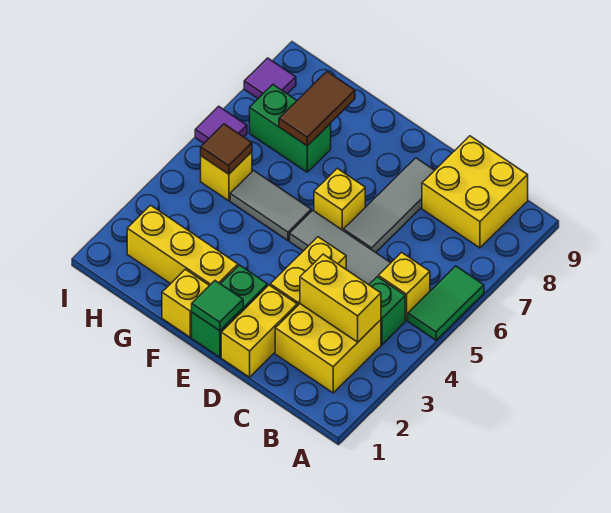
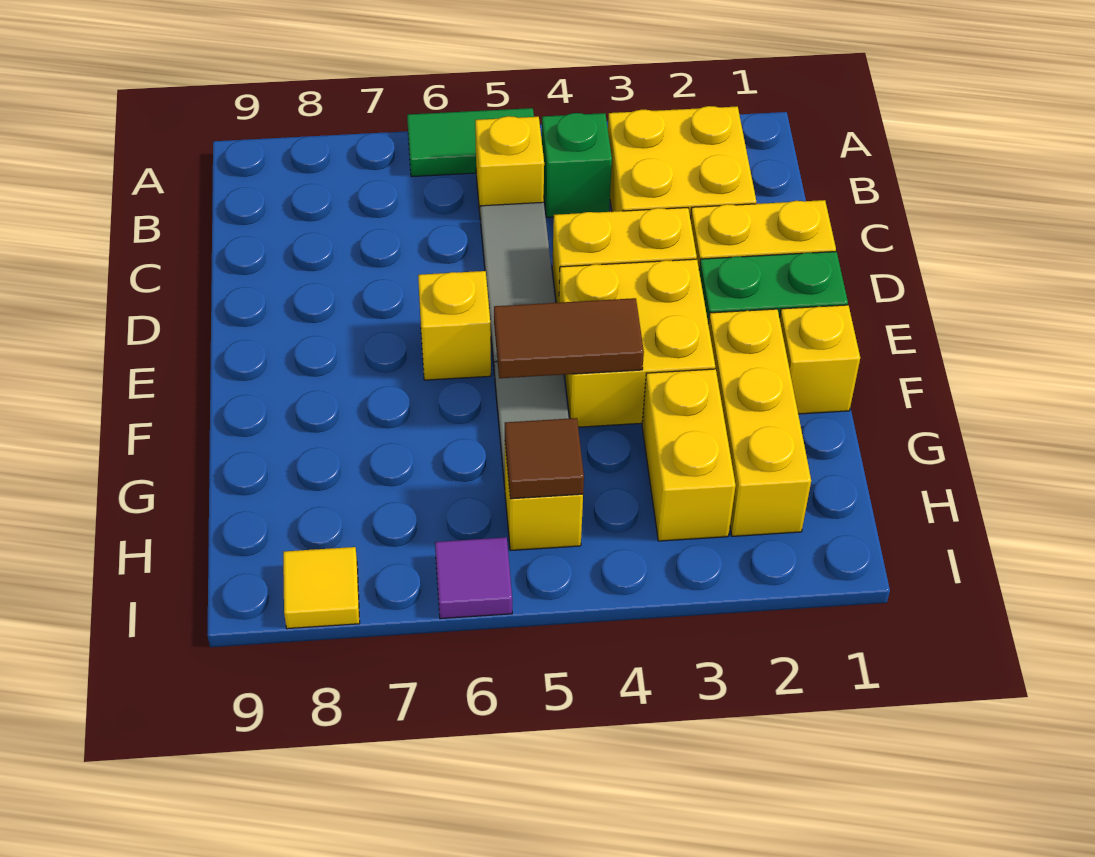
yellow brick B3:C3 level 2 -> yellow brick G3:H3 level 1
yellow brick B8:C9 level 1 -> yellow brick E3:F4 level 1
grey tile D6:D8 level 1 -> none
green tile E1 level 2 -> none
green brick G7:H7 level 1 -> none
brown tile G7:G8 level 2 -> brown tile F4:F5 level 2
purple tile I8 level 1 -> yellow tile I8 level 1

